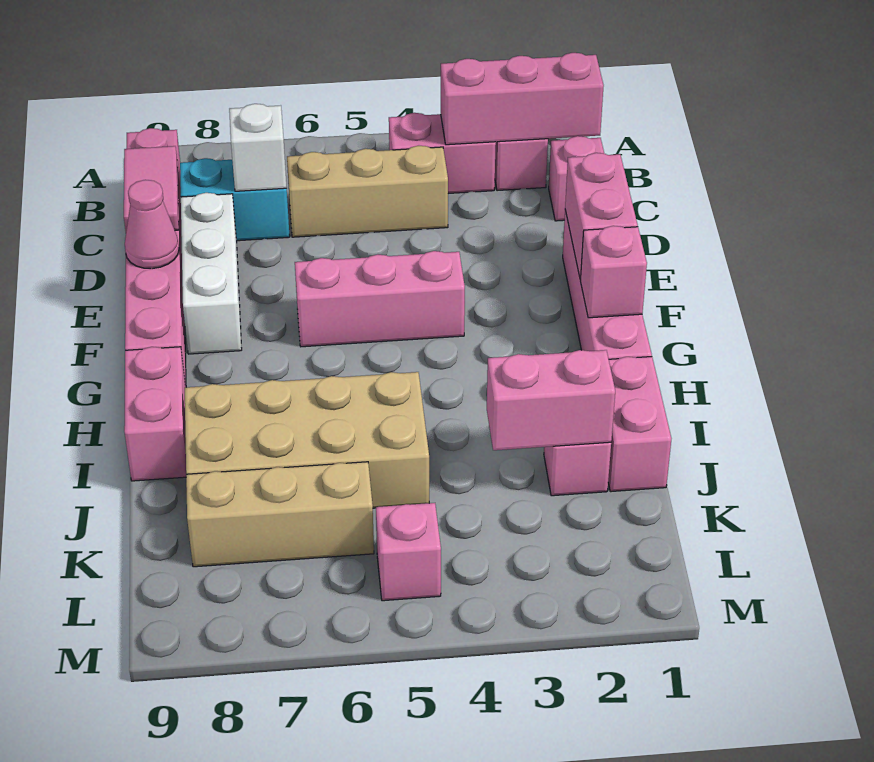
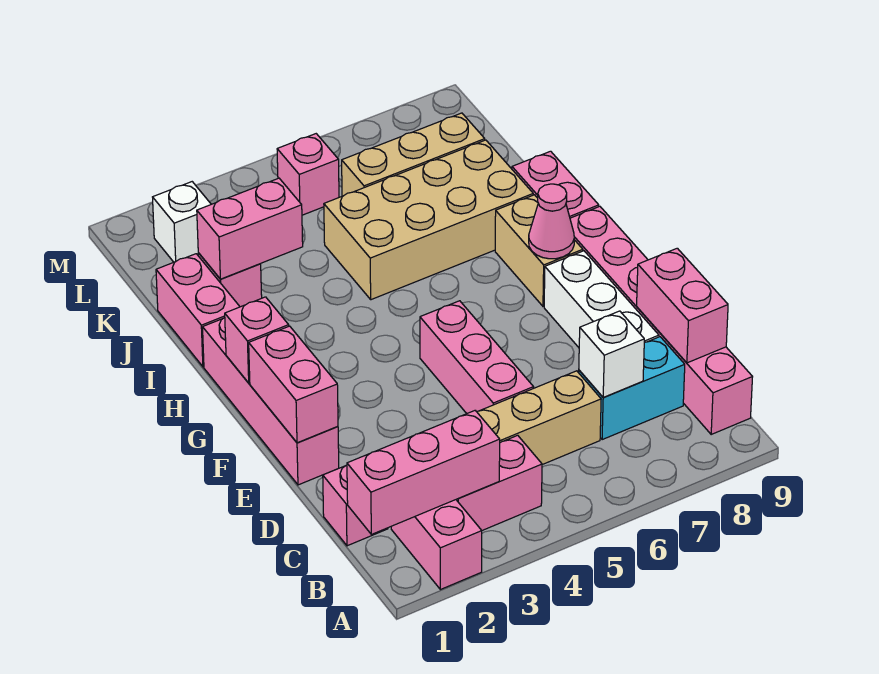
pink tile C9:D9 level 2 -> pink brick C9:D9 level 2
pink cone E9 level 2 -> pink cone G8 level 2
pink brick F4:F6 level 1 -> pink brick D5:F5 level 1
none -> tan brick G8:H8 level 1
none -> white brick L2 level 1

